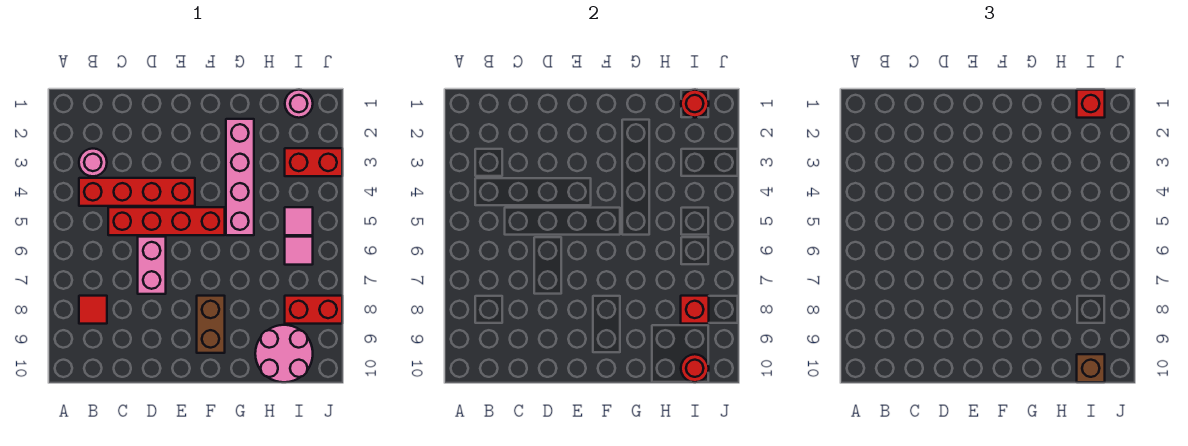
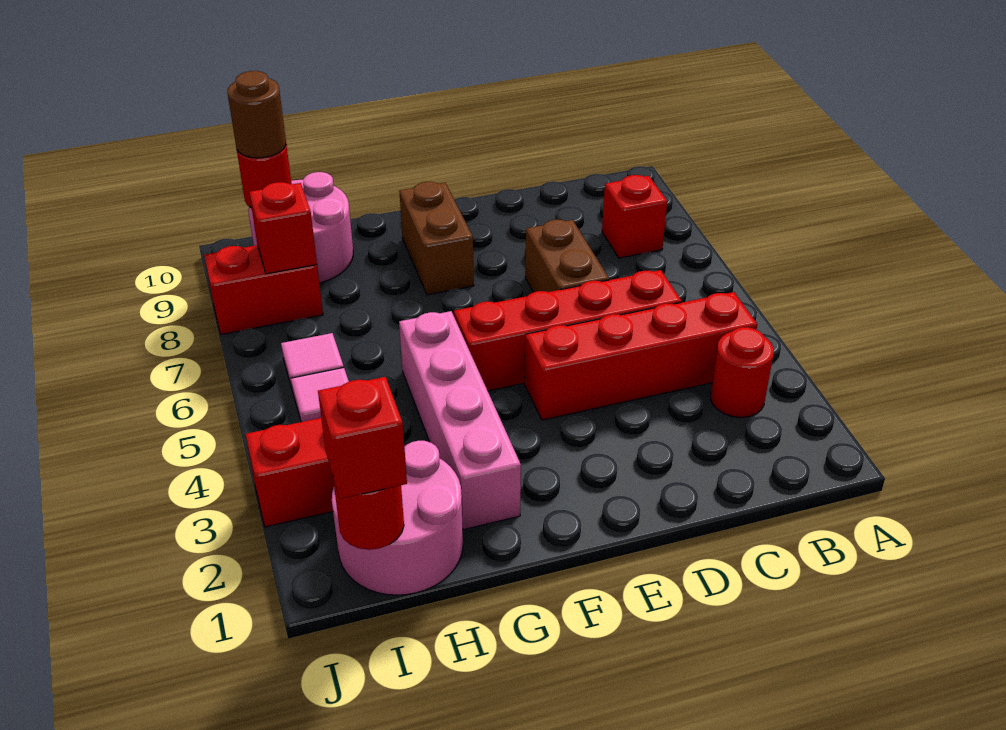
pink round brick B3 level 1 -> red round brick B3 level 1
red tile B8 level 1 -> red brick B8 level 1
pink brick D6:D7 level 1 -> brown brick D6:D7 level 1
pink round brick I1 level 1 -> pink round brick H1:I2 level 1
brown brick I10 level 3 -> brown round brick I10 level 3

